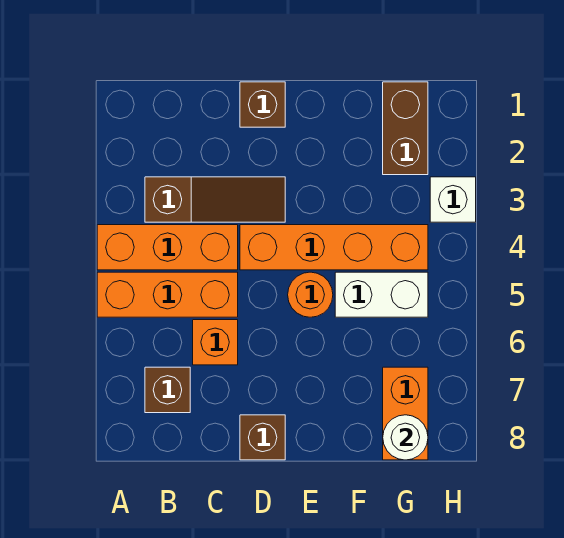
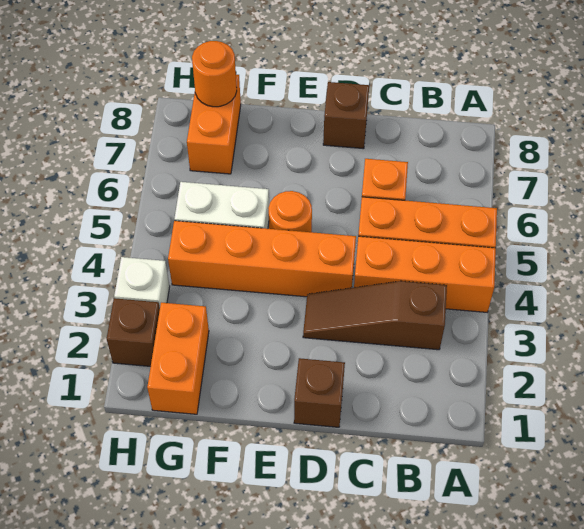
brown brick B7 level 1 -> brown brick H2 level 1
brown brick G1:G2 level 1 -> orange brick G1:G2 level 1
white round brick G8 level 2 -> orange round brick G8 level 2

